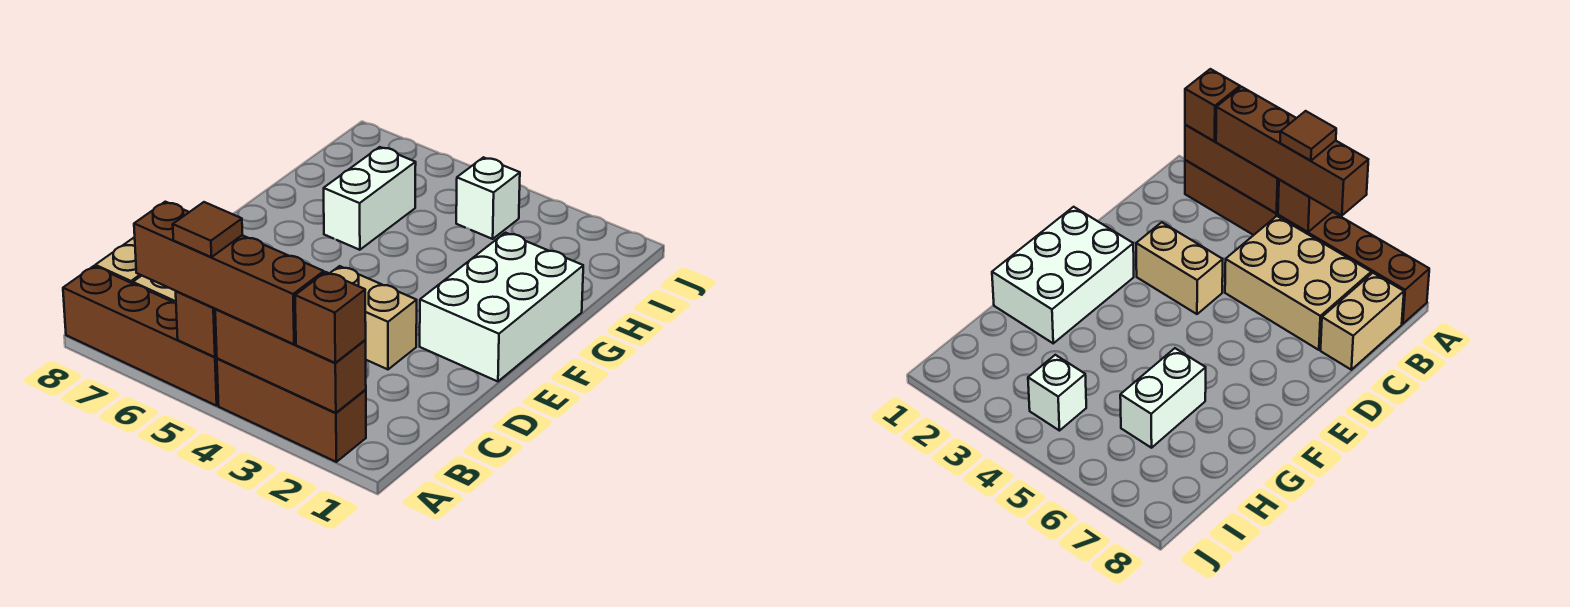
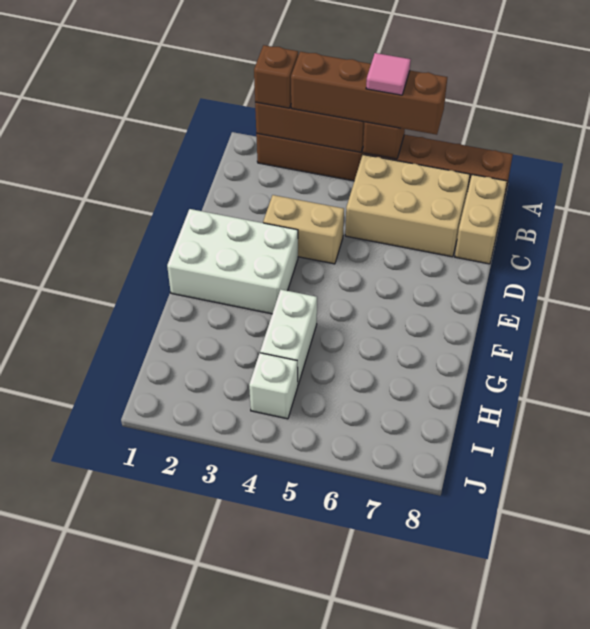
brown tile A5 level 4 -> pink tile A5 level 4
white brick E1:G2 level 1 -> white brick E1:F3 level 1
white brick G6:H6 level 1 -> white brick G4:H4 level 1

